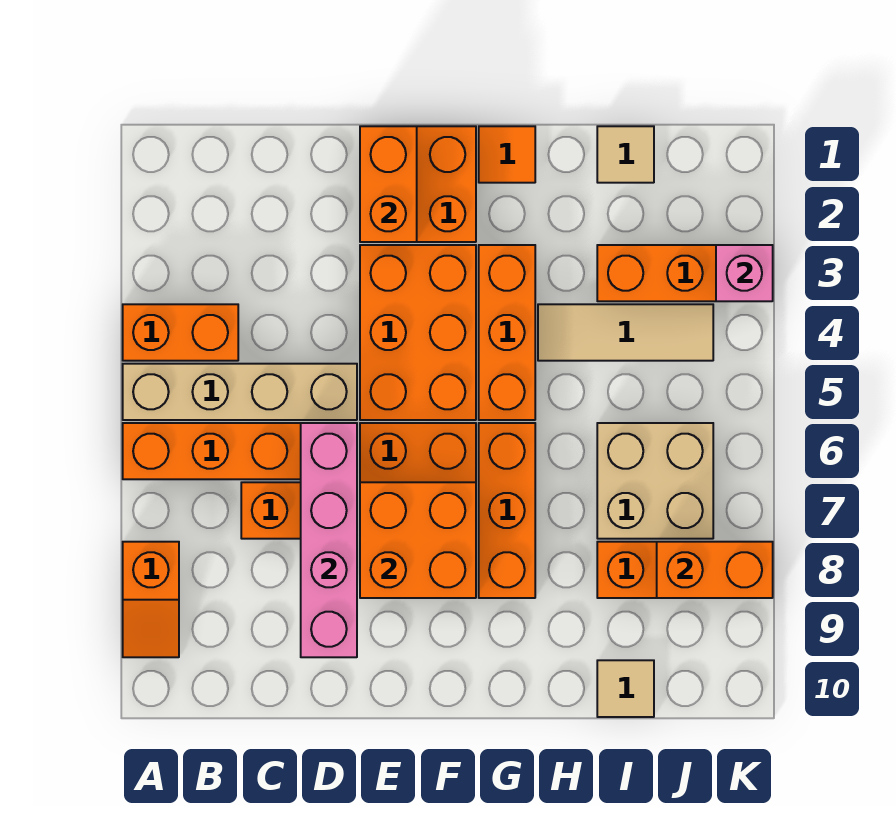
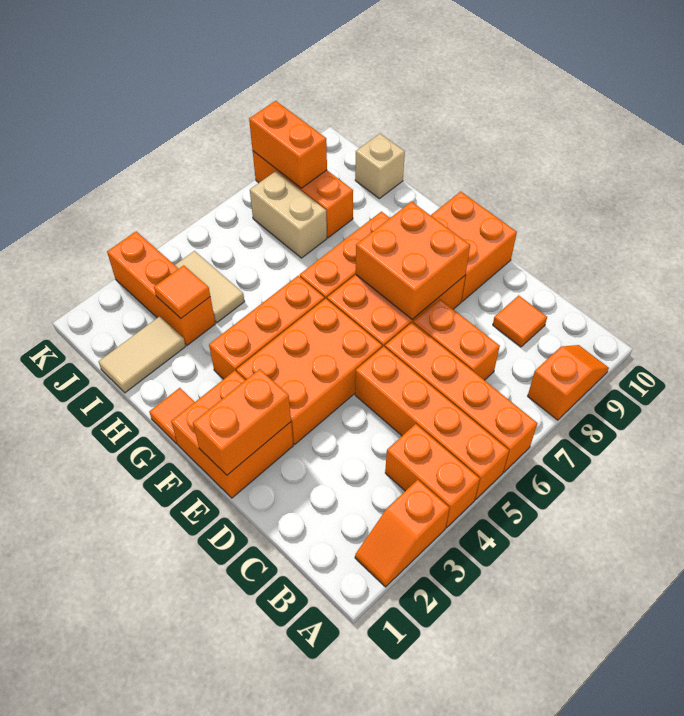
none -> orange slope A2:A3 level 1 top 3
tan brick A5:D5 level 1 -> orange brick A5:D5 level 1
none -> orange tile C9 level 1
pink brick D6:D9 level 2 -> none
none -> orange brick E9:F10 level 1
tan tile H4:J4 level 1 -> tan tile I4:J4 level 1
tan tile I1 level 1 -> tan tile I1:I2 level 1
none -> orange tile I3 level 2
tan brick I6:J7 level 1 -> tan brick I7:J7 level 1
tan tile I10 level 1 -> tan brick I10 level 1
pink brick K3 level 2 -> none

